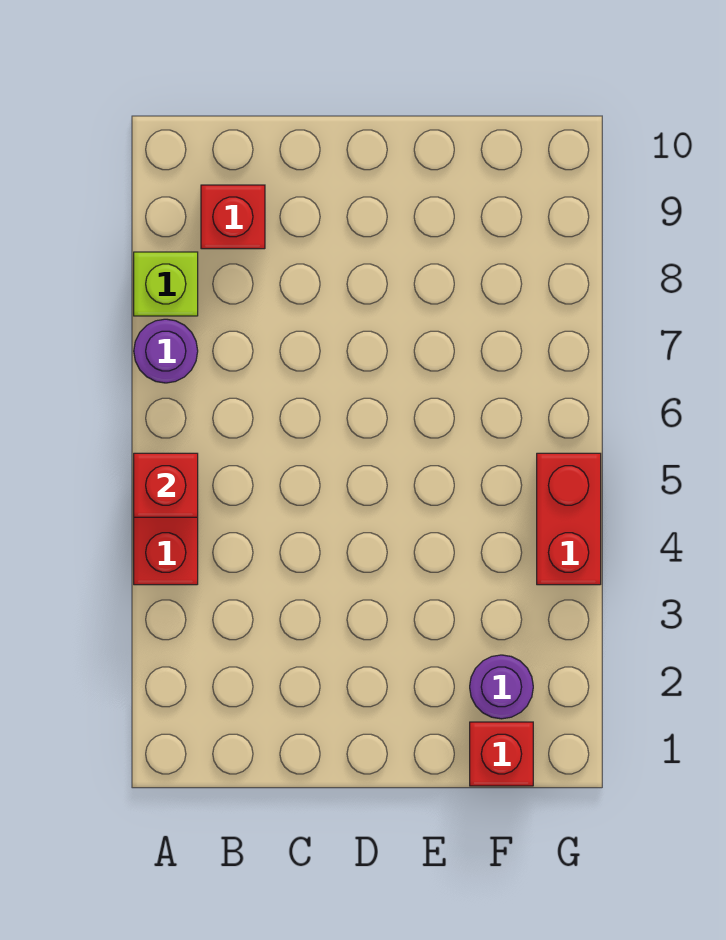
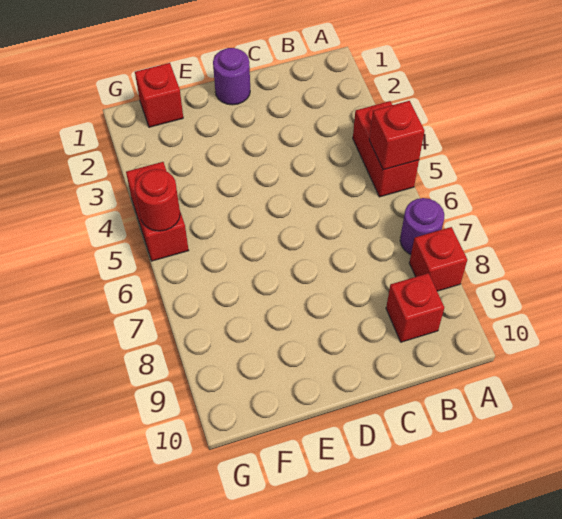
lime brick A8 level 1 -> red brick A8 level 1
purple round brick F2 level 1 -> purple round brick D1 level 1
none -> red round brick G5 level 2

